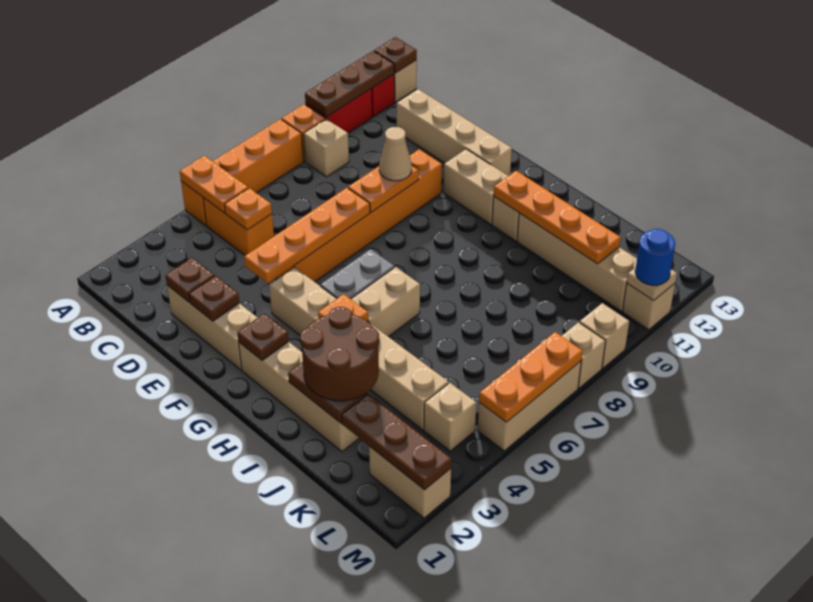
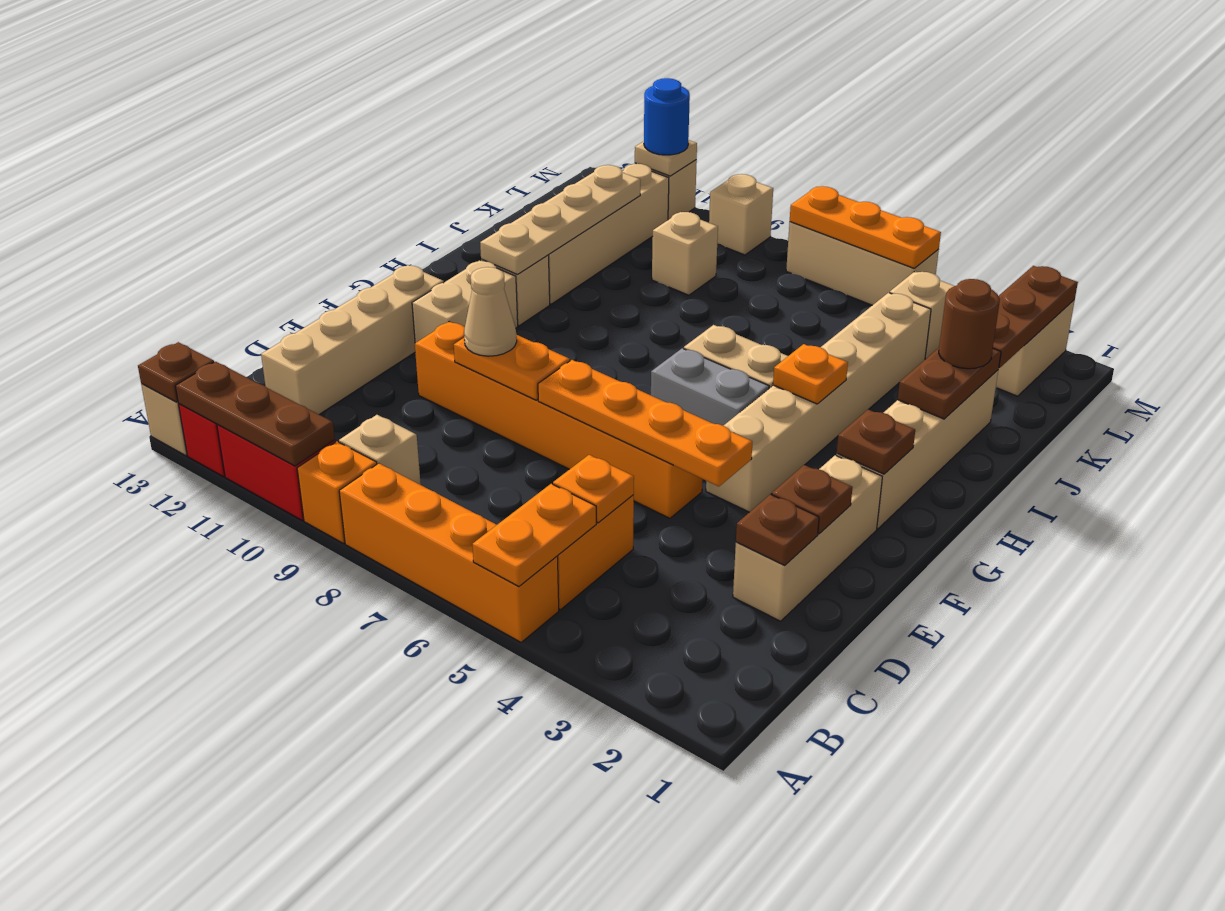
orange plate H11:K11 level 2 -> tan plate H11:K11 level 2
brown round brick I2:J3 level 3 -> brown round brick J2 level 3
tan brick M8 level 1 -> tan brick K9 level 1

